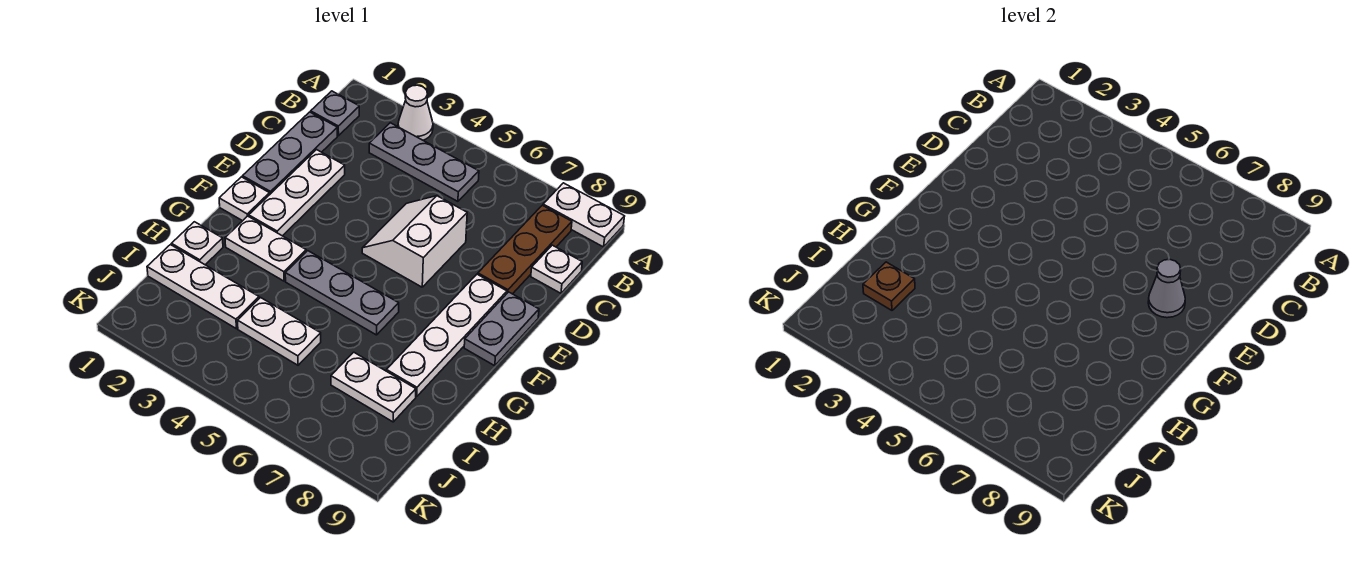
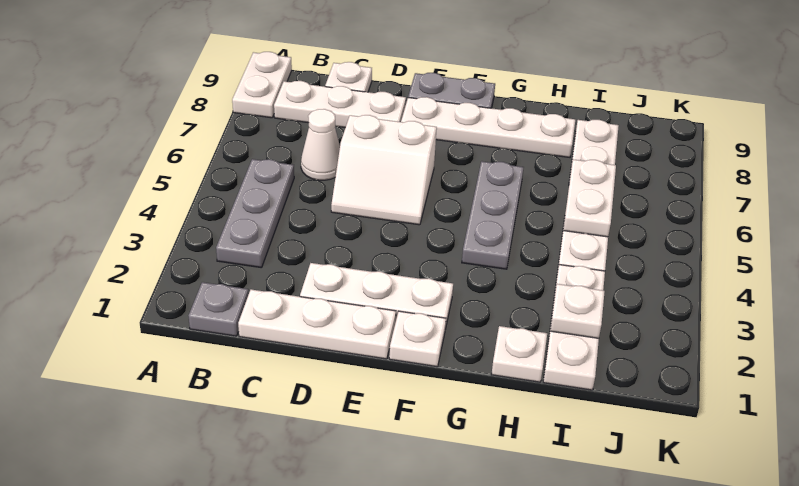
white cone A3 level 1 -> white cone C6 level 1
brown plate B8:D8 level 1 -> white plate B8:D8 level 1
grey plate C1:E1 level 1 -> white plate C1:E1 level 1
grey cone E8 level 2 -> none
white plate G2:G3 level 1 -> white plate I5:I6 level 2
brown plate I2 level 2 -> white plate I2 level 2

